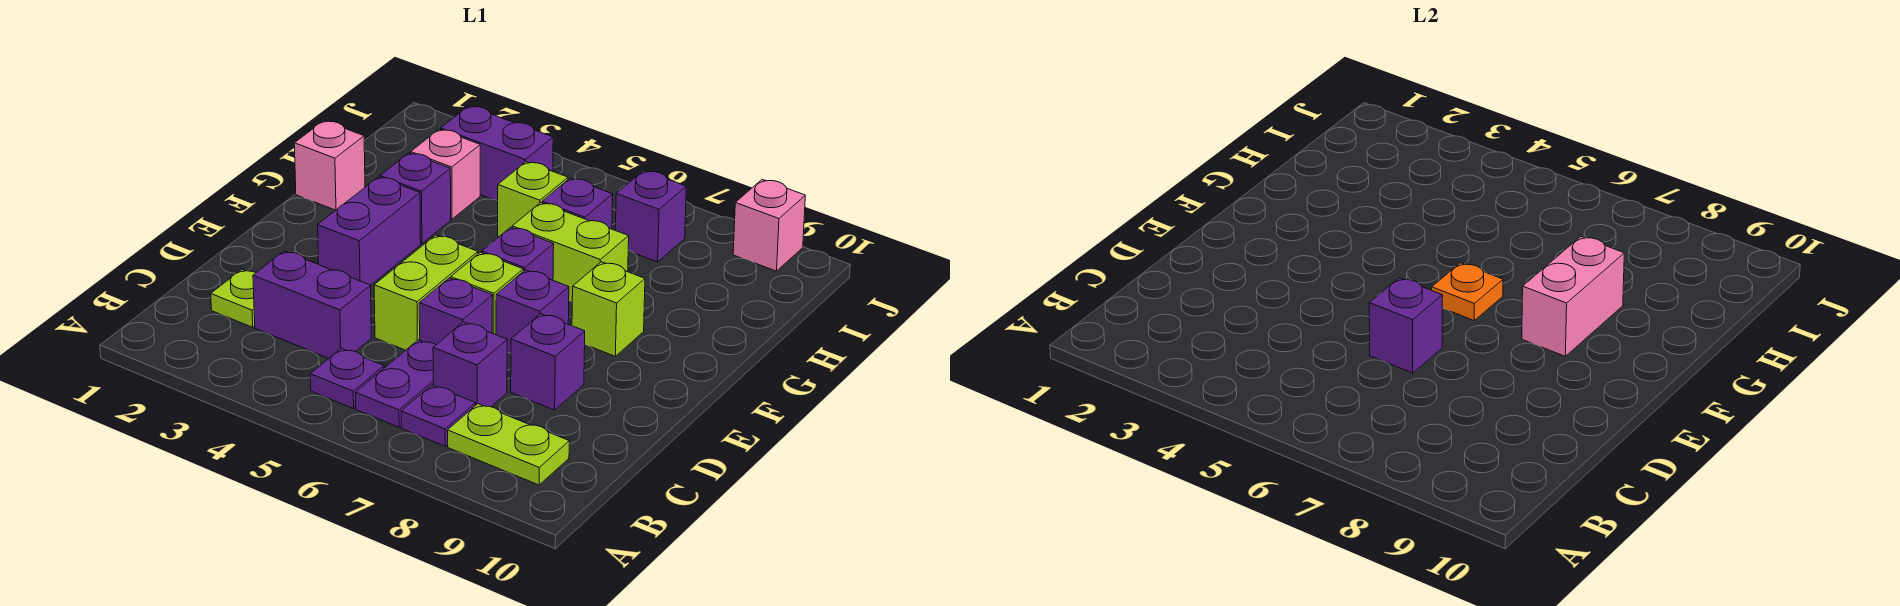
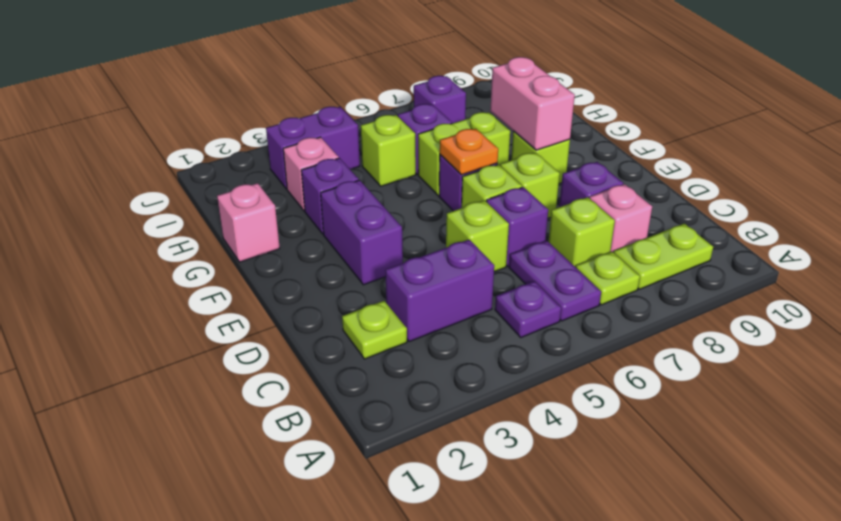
purple plate B7 level 1 -> lime plate B7 level 1
purple brick C7 level 1 -> lime brick C7 level 1
lime brick D5:E5 level 1 -> lime brick D5 level 1
purple brick D6 level 2 -> none
purple brick E7 level 1 -> lime brick E7 level 1
pink brick J9 level 1 -> pink brick C8 level 1

